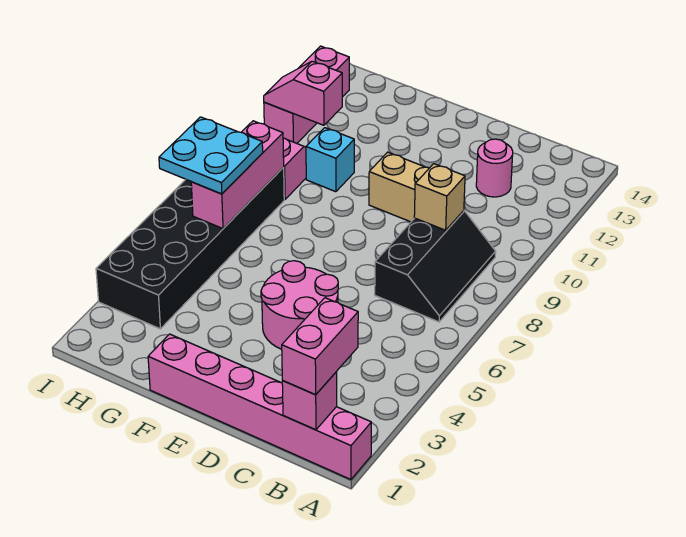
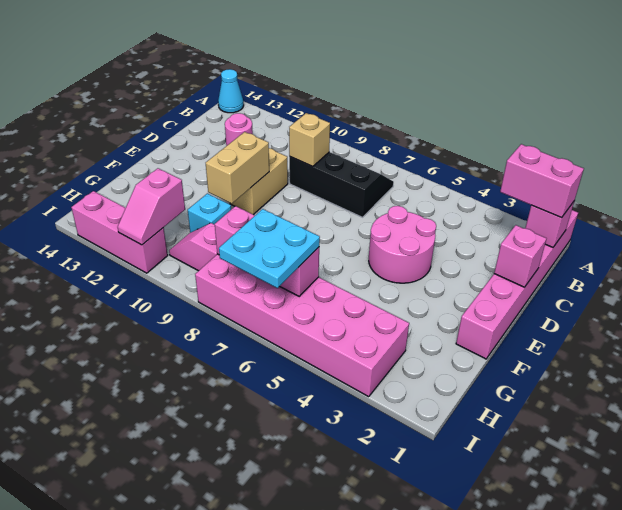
none -> cyan cone A14 level 1
none -> pink brick D1 level 2
none -> tan brick E10:F10 level 2
black brick H3:I8 level 1 -> pink brick H3:I8 level 1

